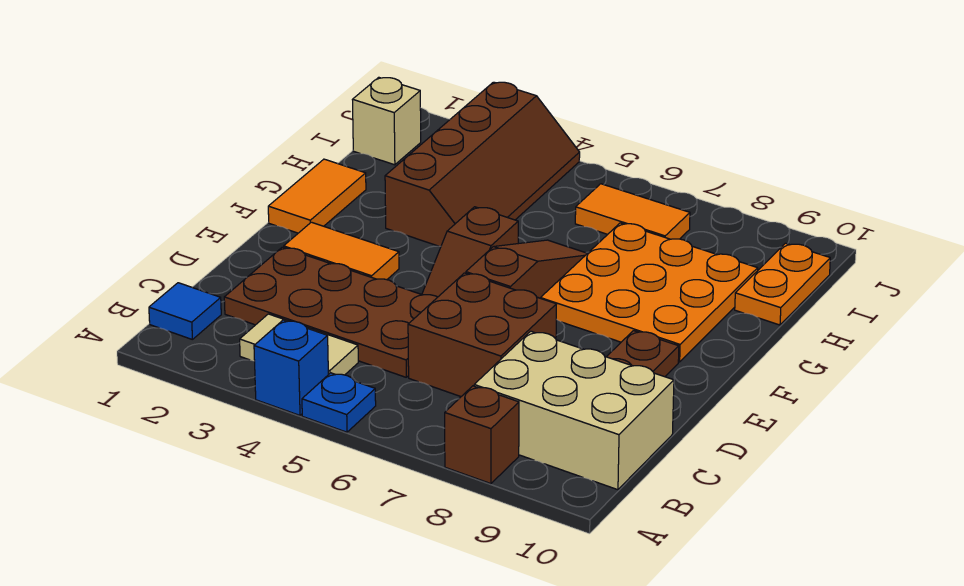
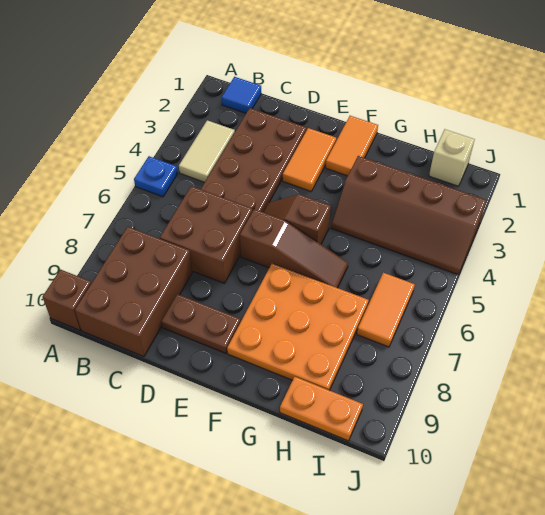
blue brick A4 level 1 -> none
brown brick A8 level 1 -> brown brick A10 level 1
tan brick B8:C10 level 1 -> brown brick B8:C10 level 1
orange tile F1:G1 level 1 -> orange tile F1:F2 level 1

